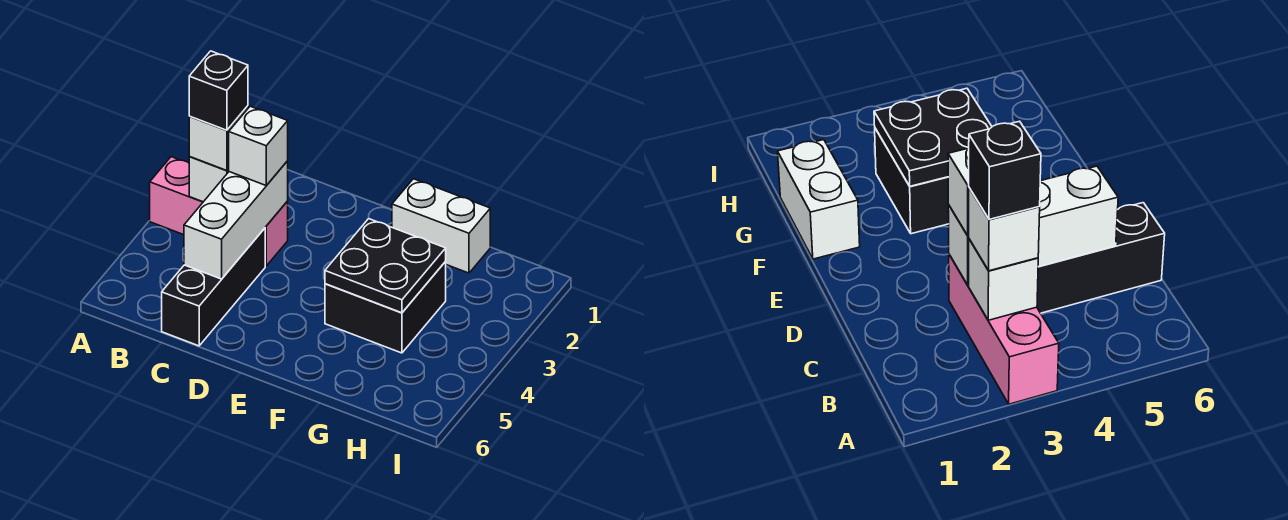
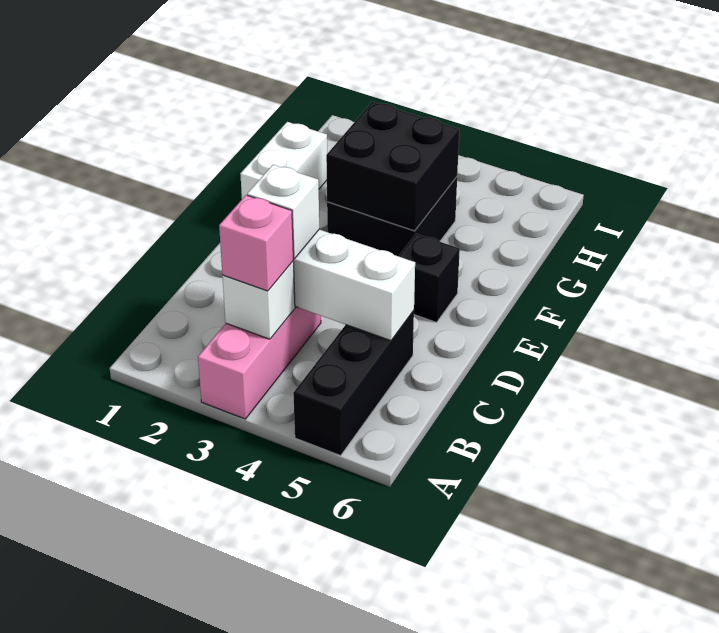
white brick B3 level 3 -> pink brick B3 level 3
black brick B3 level 4 -> black brick E5 level 1
black brick C4:C6 level 1 -> black brick A5:C5 level 1
black plate F3:G4 level 2 -> black brick F3:G4 level 2

